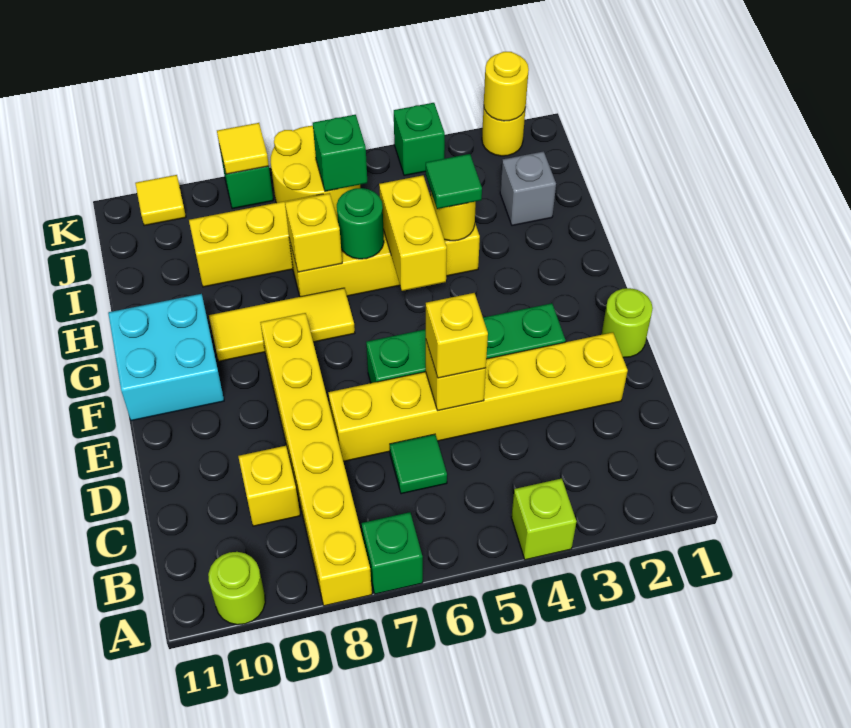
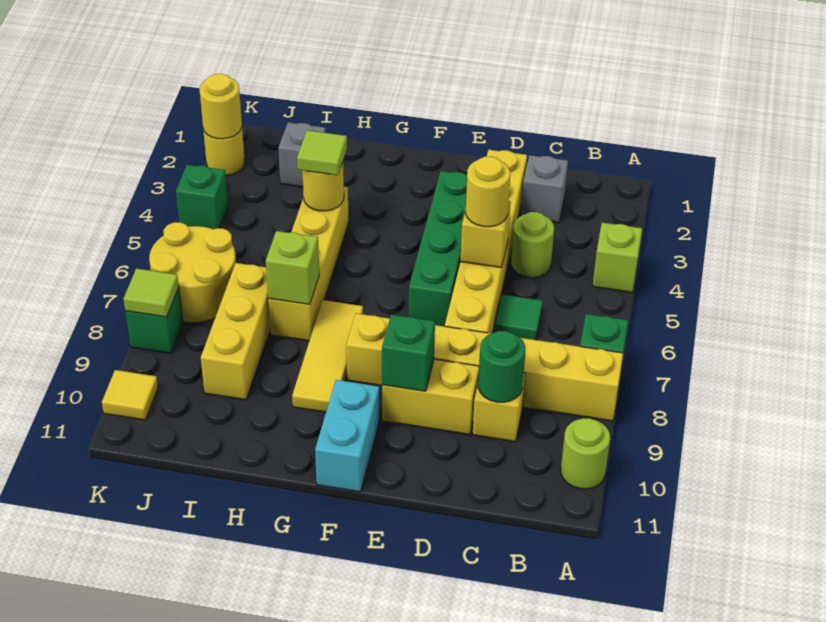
none -> grey brick C2 level 1
yellow brick D5 level 3 -> yellow round brick D5 level 3
lime round brick E1 level 1 -> lime round brick C4 level 1
cyan brick F10:G11 level 1 -> cyan brick F10:F11 level 1
yellow brick G5:H5 level 2 -> yellow brick D9:E9 level 1
green tile H4 level 3 -> lime tile H4 level 3
green round brick H6 level 2 -> green round brick C9 level 2
yellow brick H7 level 2 -> lime brick H7 level 2
green brick J6 level 2 -> green brick E9 level 2
yellow tile K8 level 2 -> lime tile K8 level 2

